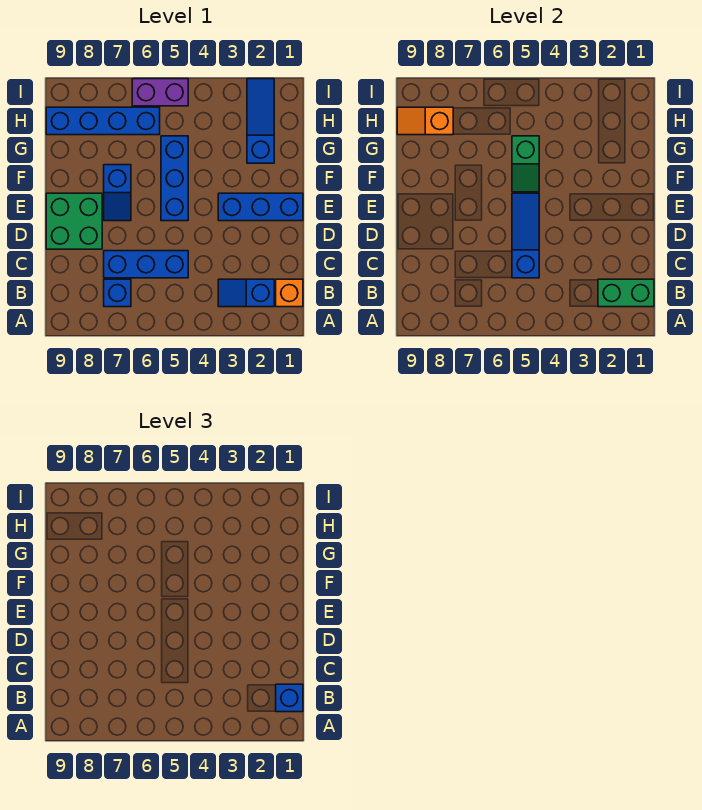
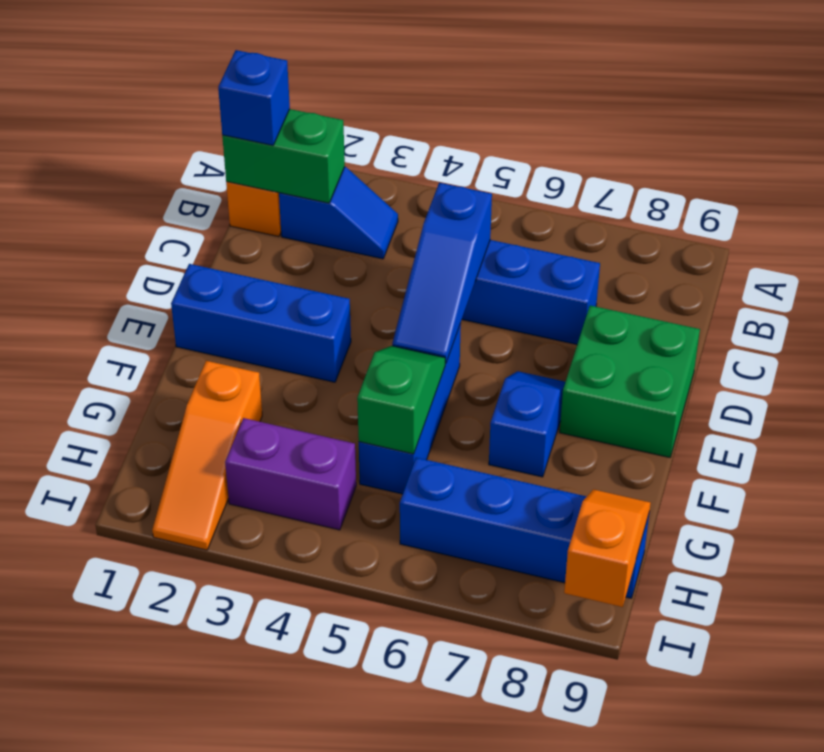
blue brick B7 level 1 -> none
blue slope G2:I2 level 1 top G -> orange slope G2:I2 level 1 top G
orange slope H8:H9 level 2 top 8 -> orange slope H9:I9 level 2 top I
purple brick I5:I6 level 1 -> purple brick H3:H4 level 1

